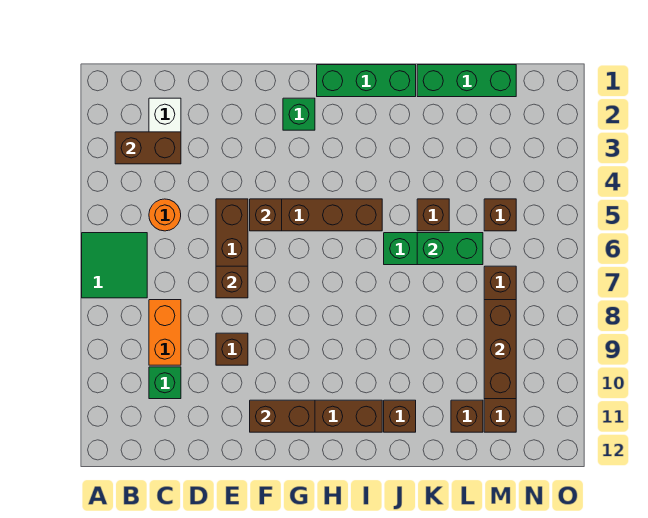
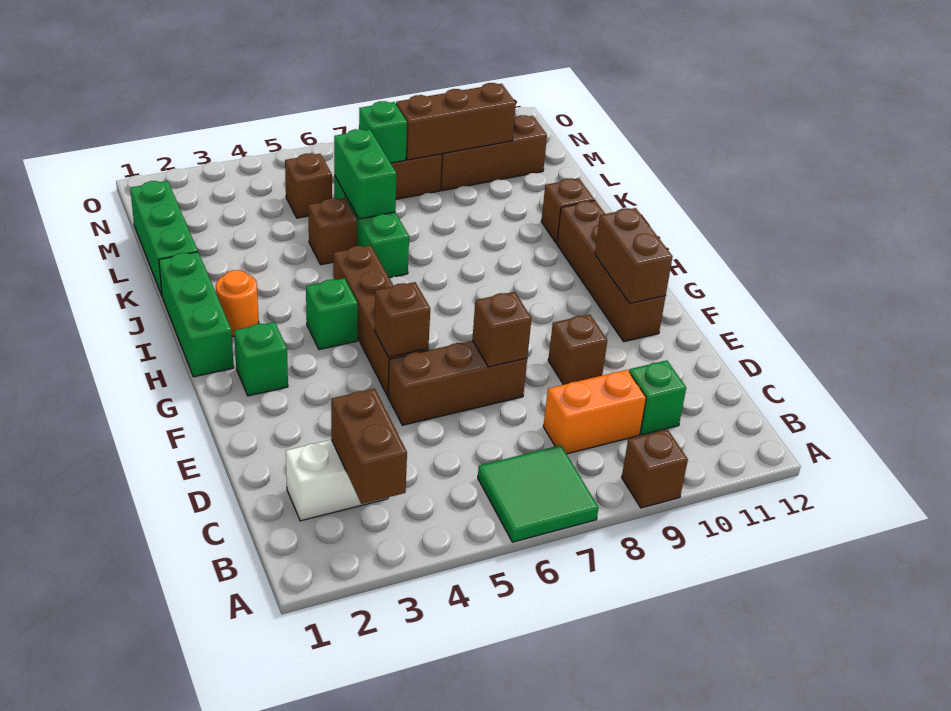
orange round brick C5 level 1 -> orange round brick I2 level 1
none -> green brick H4 level 1
brown brick L11 level 1 -> brown brick A9 level 1
none -> green brick M7 level 2

